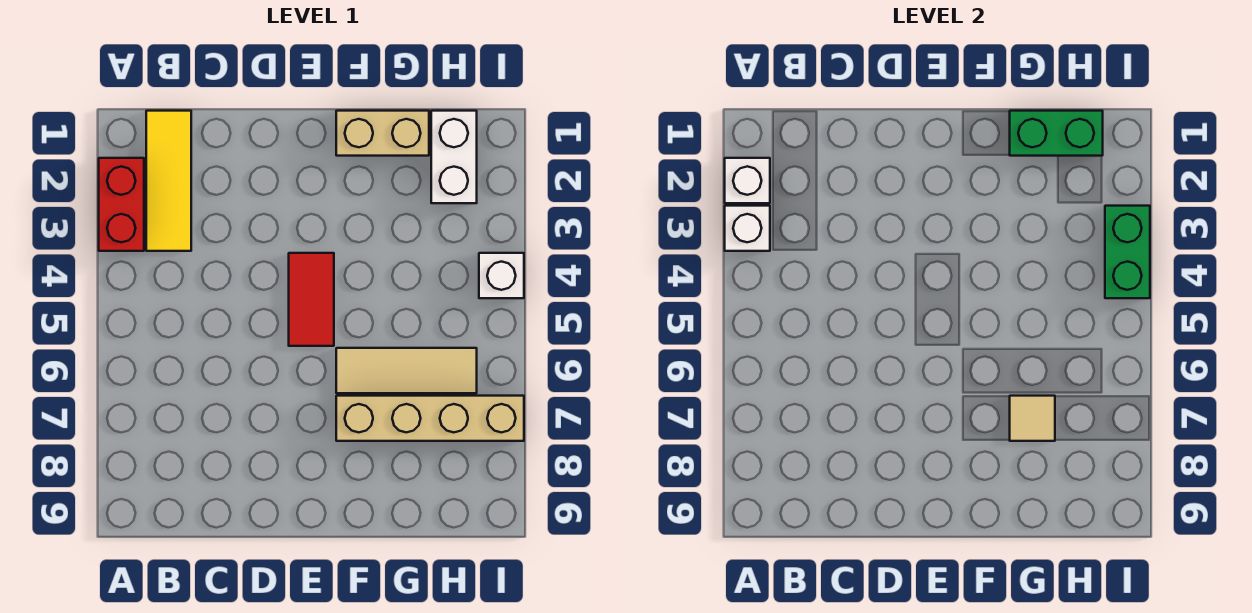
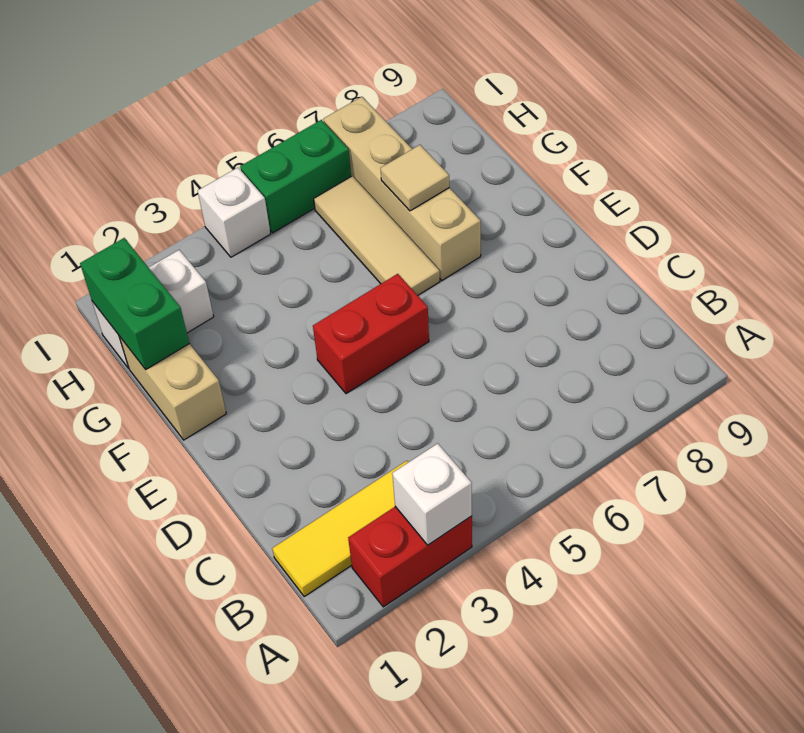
white brick A2 level 2 -> none
red tile E4:E5 level 1 -> red brick E4:E5 level 1
green brick I3:I4 level 2 -> green brick I5:I6 level 1

